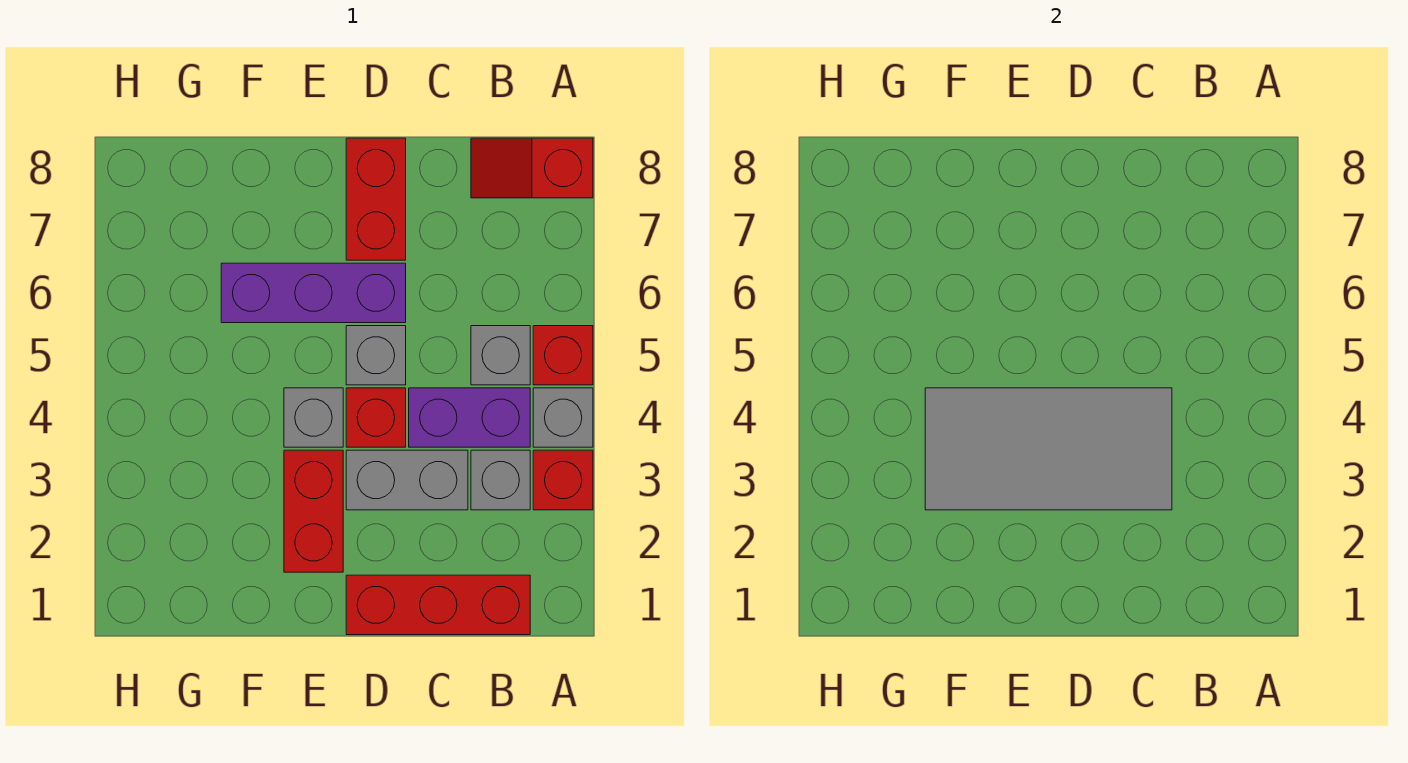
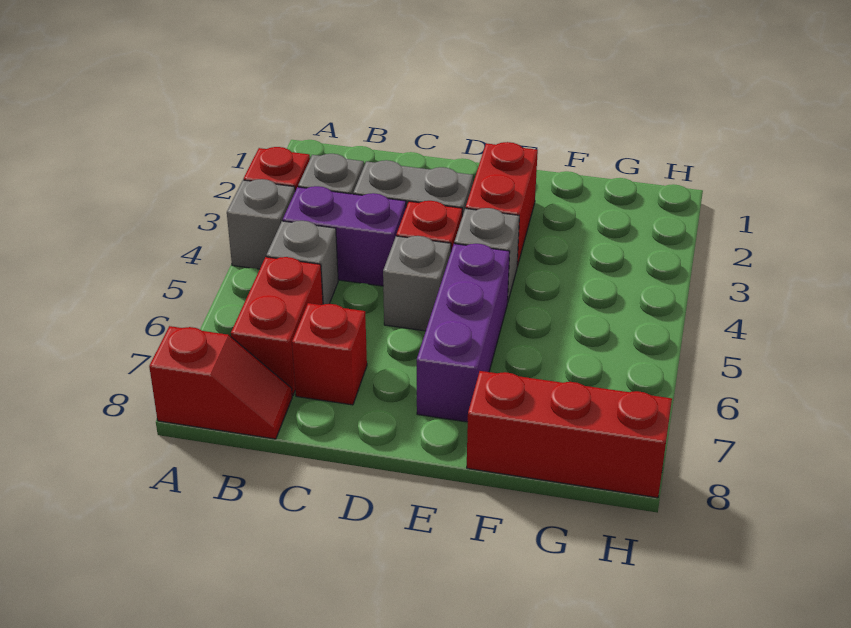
red brick A5 level 1 -> red brick C7 level 1
red brick B1:D1 level 1 -> red brick F8:H8 level 1
grey tile C3:F4 level 2 -> none
purple brick D6:F6 level 1 -> purple brick E5:E7 level 1
red brick D7:D8 level 1 -> red brick B6:B7 level 1

